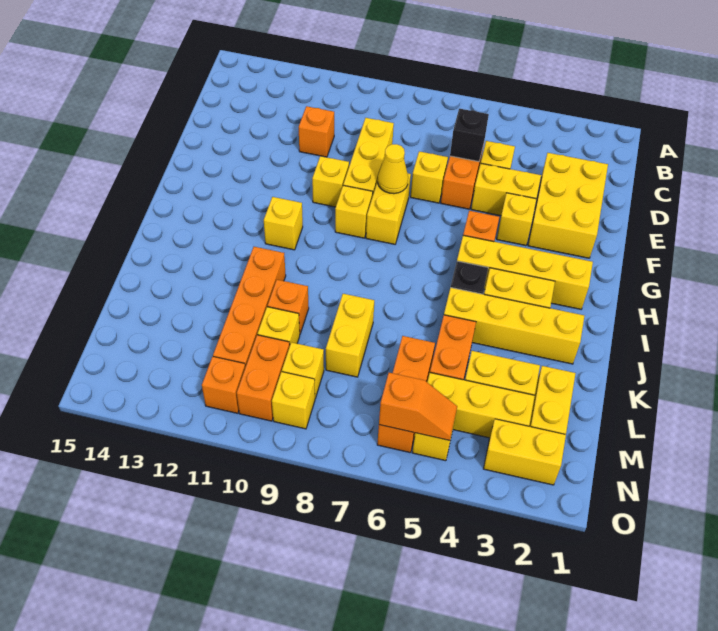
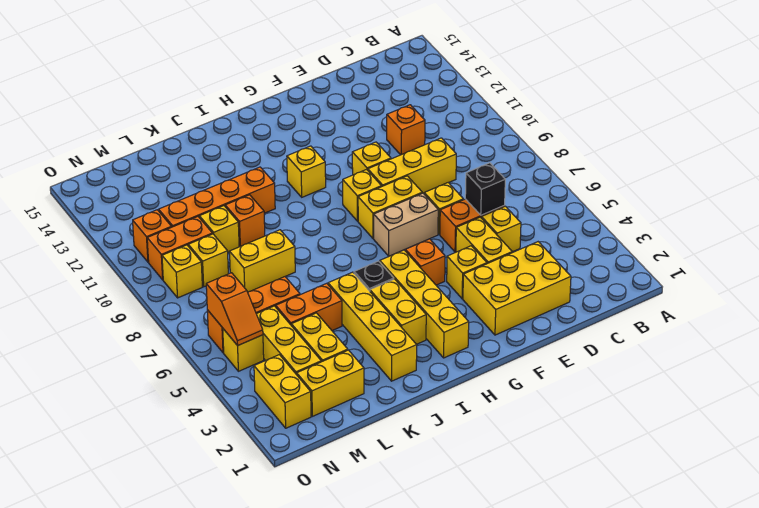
none -> tan brick F7:G7 level 1
yellow cone F8 level 2 -> none

